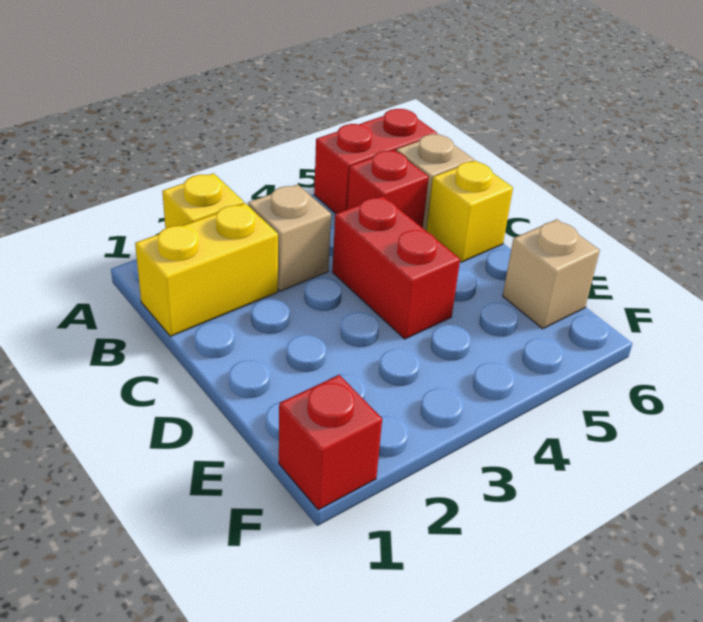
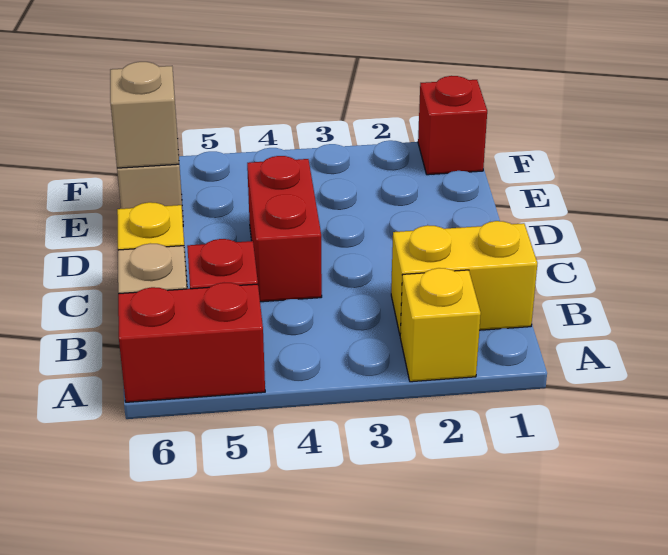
tan brick B3 level 1 -> tan brick E6 level 2

